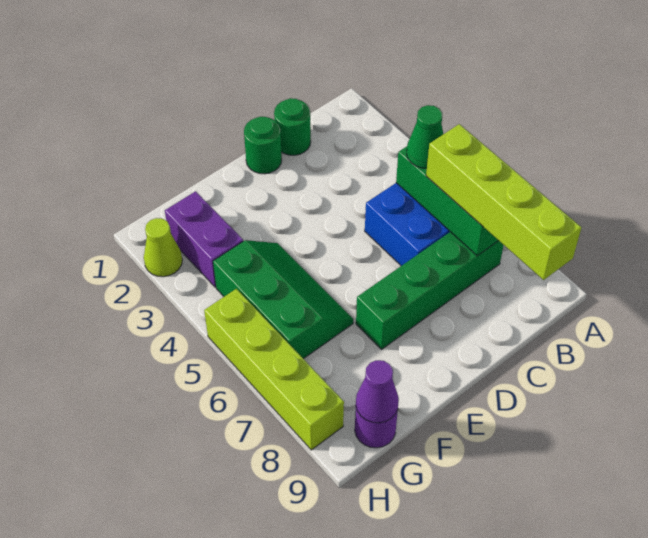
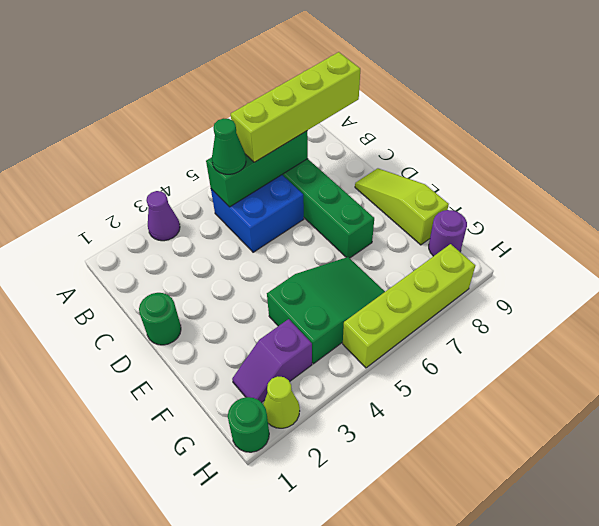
green round brick C1 level 1 -> green round brick H1 level 1
none -> lime slope D9:F9 level 1 top F
green slope F4:G6 level 1 top G -> green slope F4:G6 level 1 top 4
purple brick G2:G3 level 1 -> purple slope G2:G3 level 1 top 3
purple cone G9 level 2 -> purple cone A3 level 1

